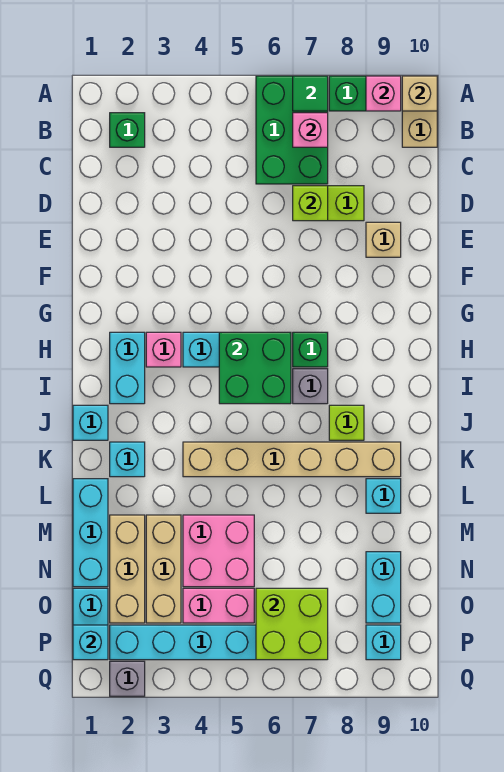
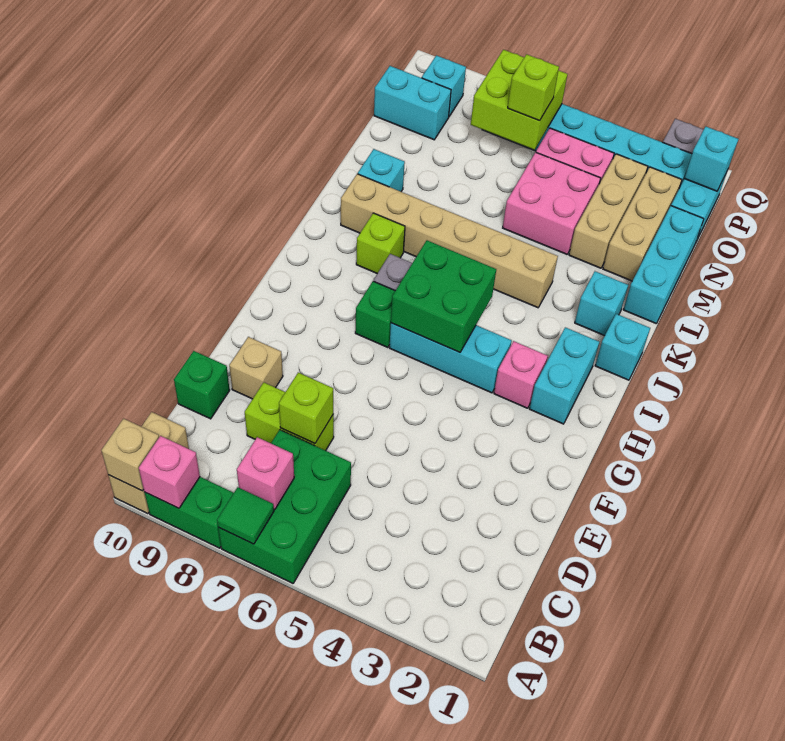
green brick B2 level 1 -> green brick D10 level 1
cyan brick N9:O9 level 1 -> cyan brick O9:O10 level 1
none -> lime brick O6 level 3

